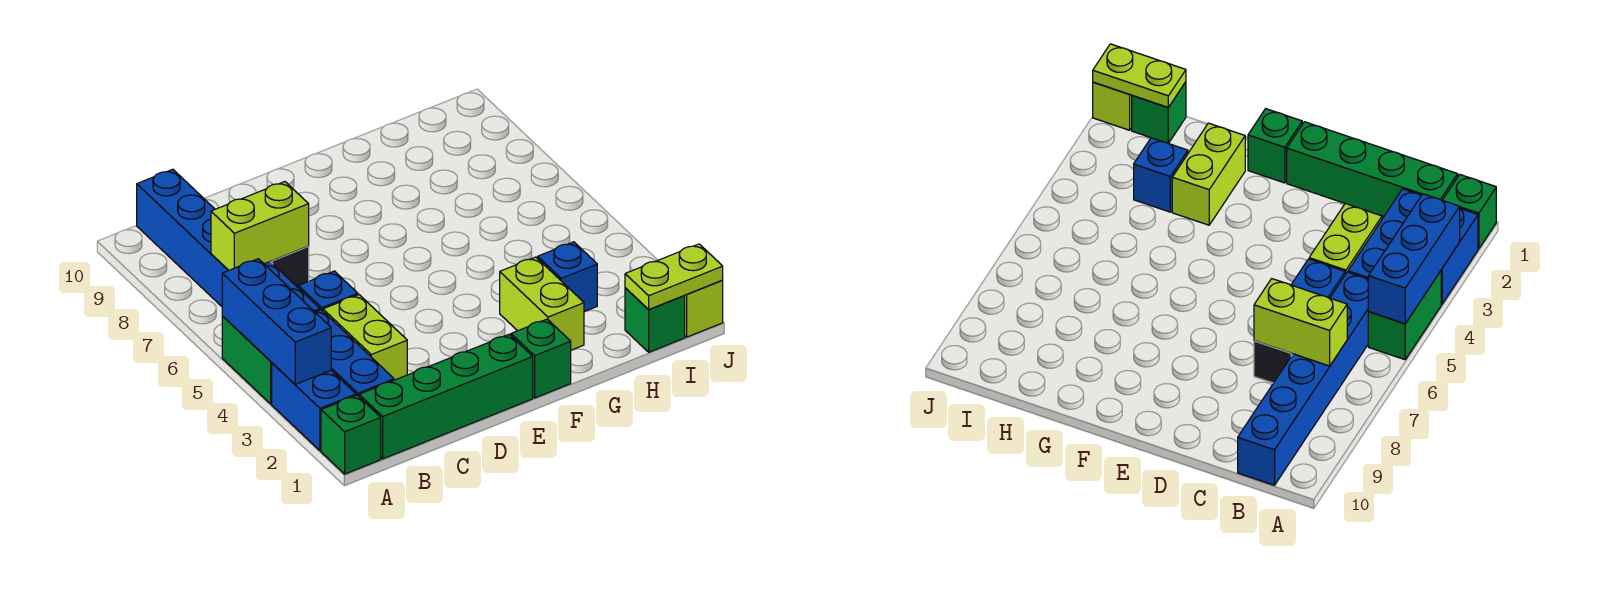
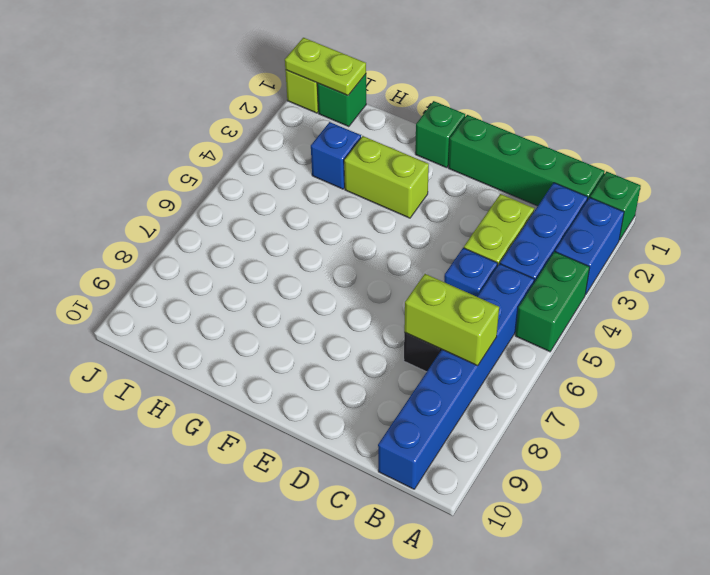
blue brick A3:A5 level 2 -> none
lime brick G2:G3 level 1 -> lime brick F3:G3 level 1

